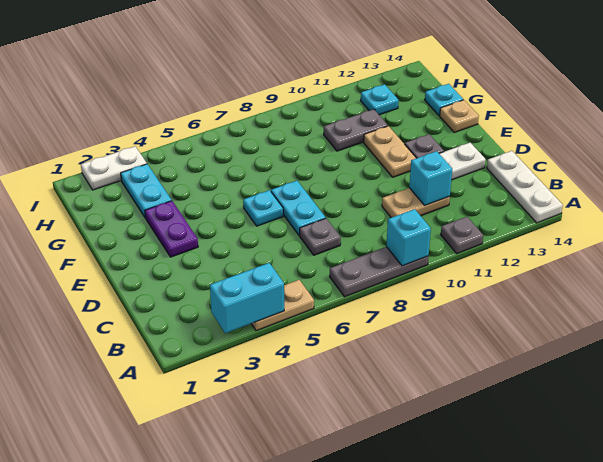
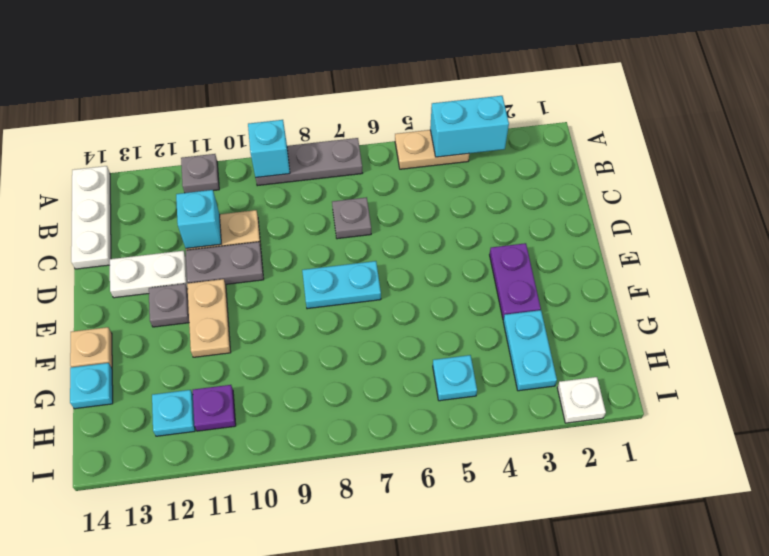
cyan plate D7:E7 level 1 -> cyan plate E7:E8 level 1
cyan plate E6 level 1 -> cyan plate H5 level 1
grey plate G10:G11 level 1 -> grey plate D10:D11 level 1
none -> purple plate H11 level 1
white plate I2:I3 level 1 -> white plate I2 level 1

